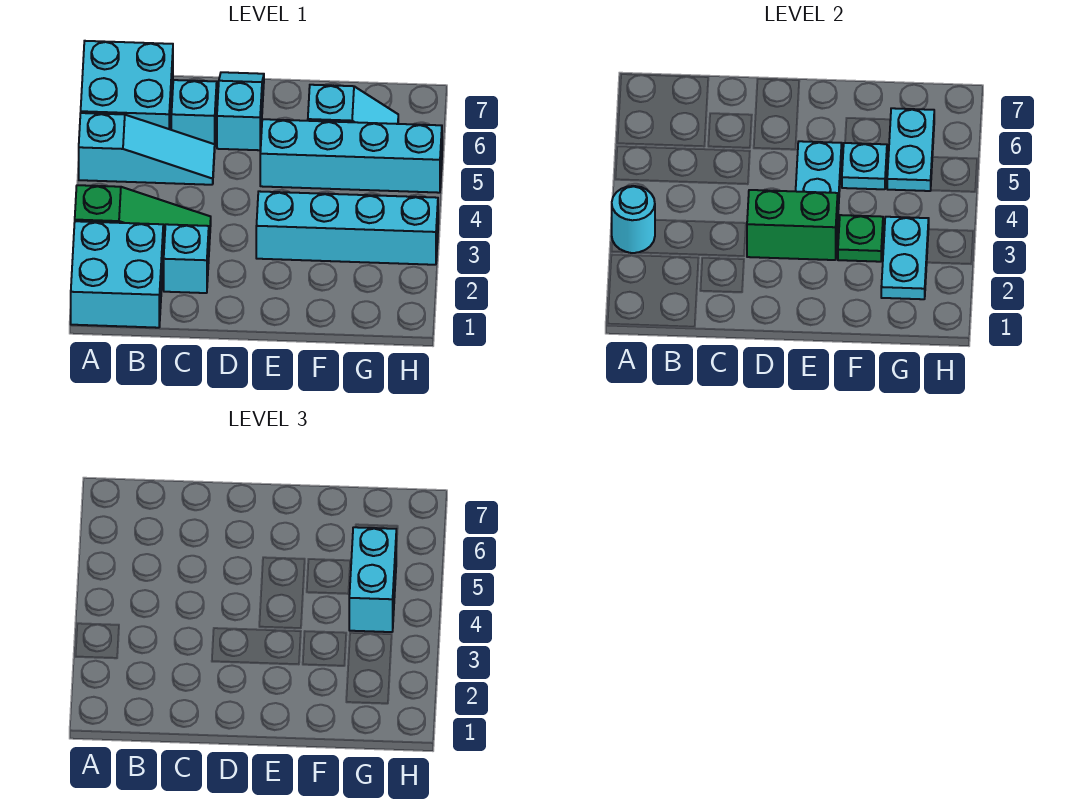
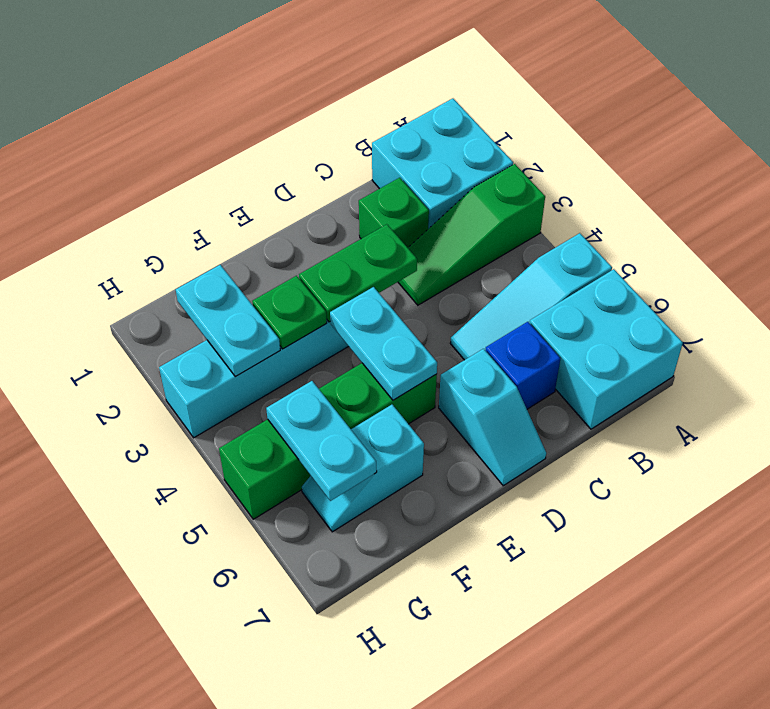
cyan round brick A3 level 2 -> none
cyan brick C2 level 1 -> green brick C2 level 1
cyan brick C6 level 1 -> blue brick C6 level 1
green brick D3:E3 level 2 -> green plate D3:E3 level 2
cyan brick E5:H5 level 1 -> green brick E5:H5 level 1
cyan plate F5 level 2 -> none
cyan brick G4:G5 level 3 -> none

